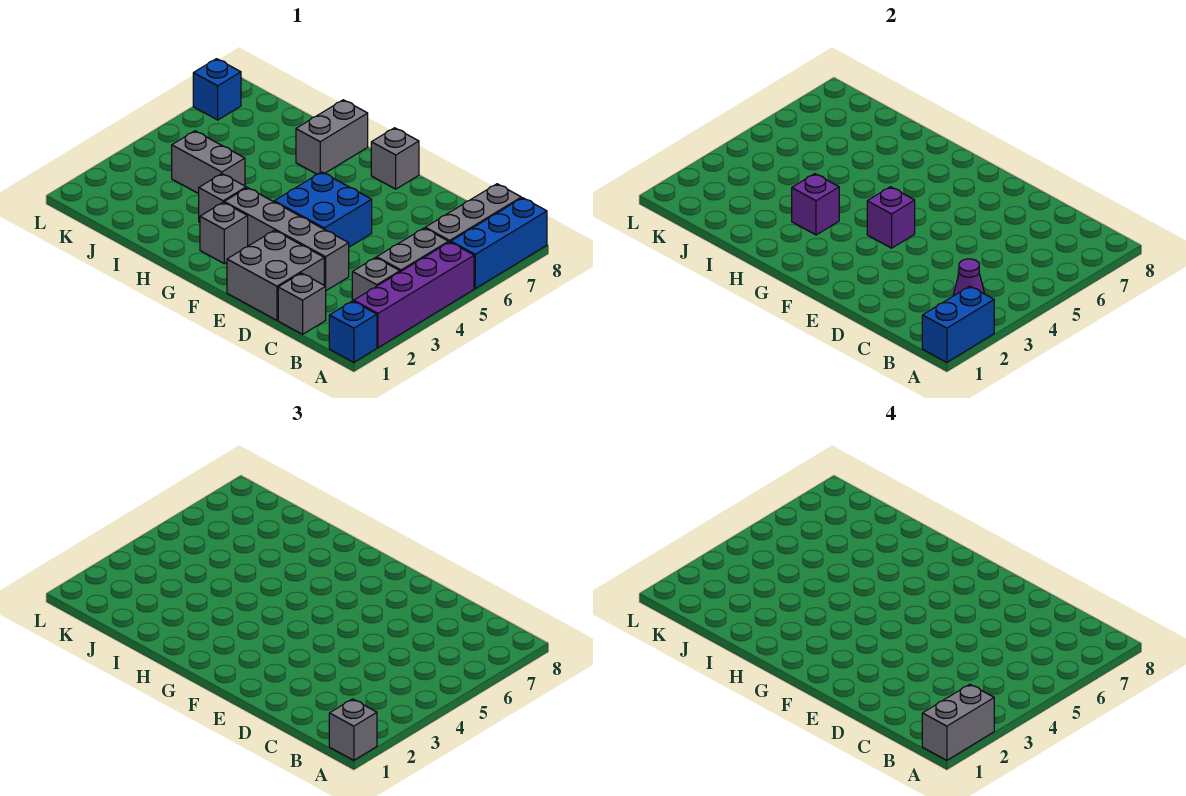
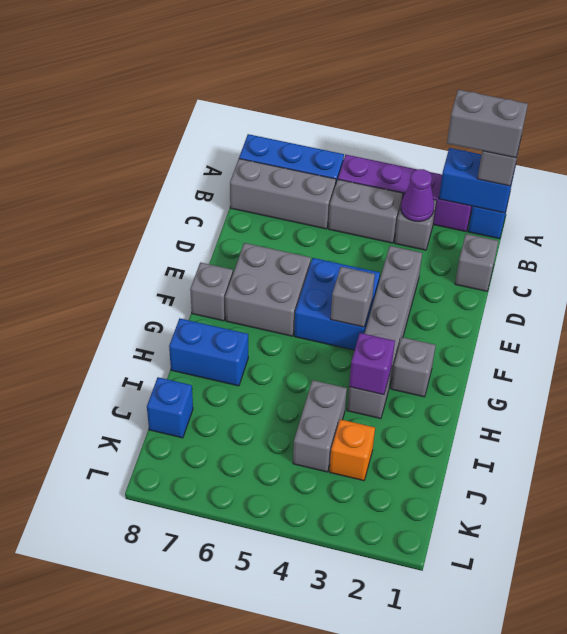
grey brick D1:E2 level 1 -> grey brick E6:F7 level 1
purple brick F4 level 2 -> grey brick F4 level 2
grey brick H7:H8 level 1 -> blue brick H7:H8 level 1
none -> orange brick J3 level 1
blue brick L7 level 1 -> blue brick J8 level 1

